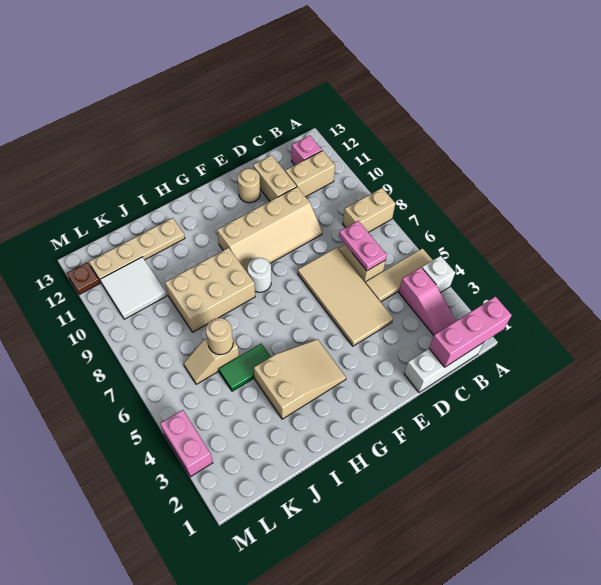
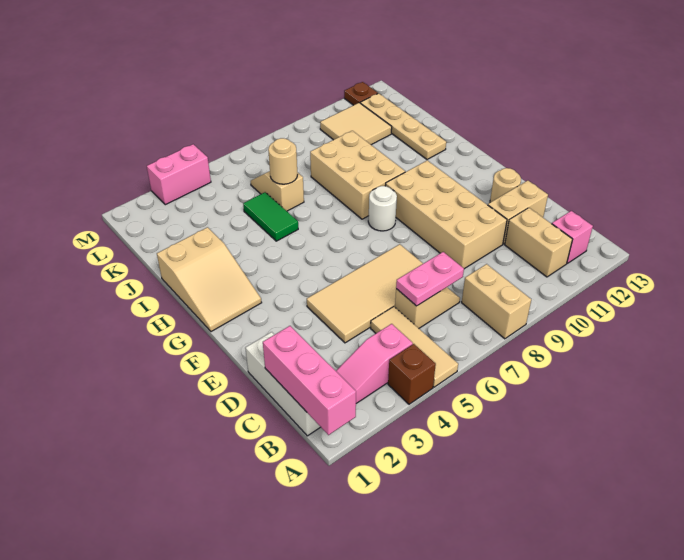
white brick A4 level 1 -> brown brick A4 level 1
tan slope D9:G10 level 1 top 10 -> tan brick D9:G10 level 1
tan slope G3:I4 level 1 top I -> tan slope G1:I2 level 1 top I
white tile K10:L11 level 1 -> tan tile K10:L11 level 1

